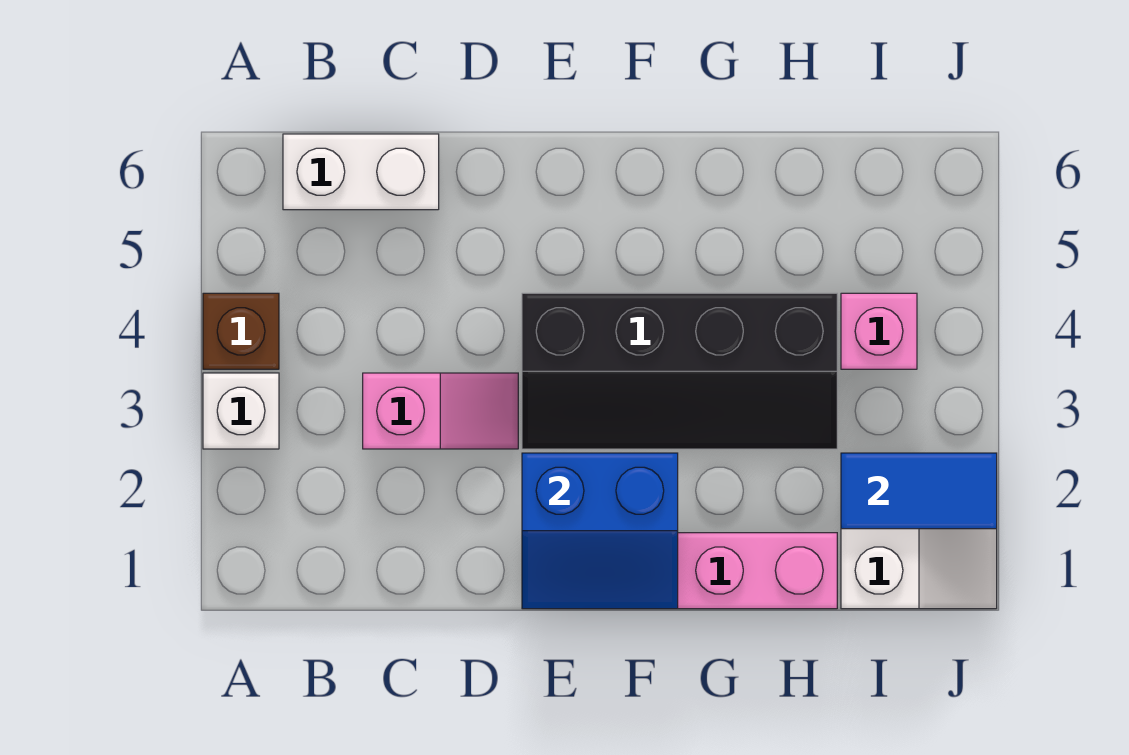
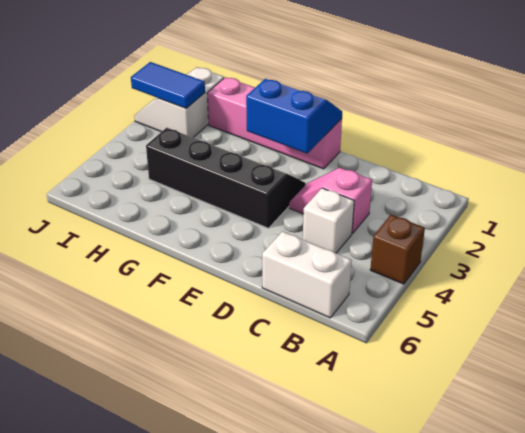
white brick A3 level 1 -> white brick C4 level 1
pink brick I4 level 1 -> none

